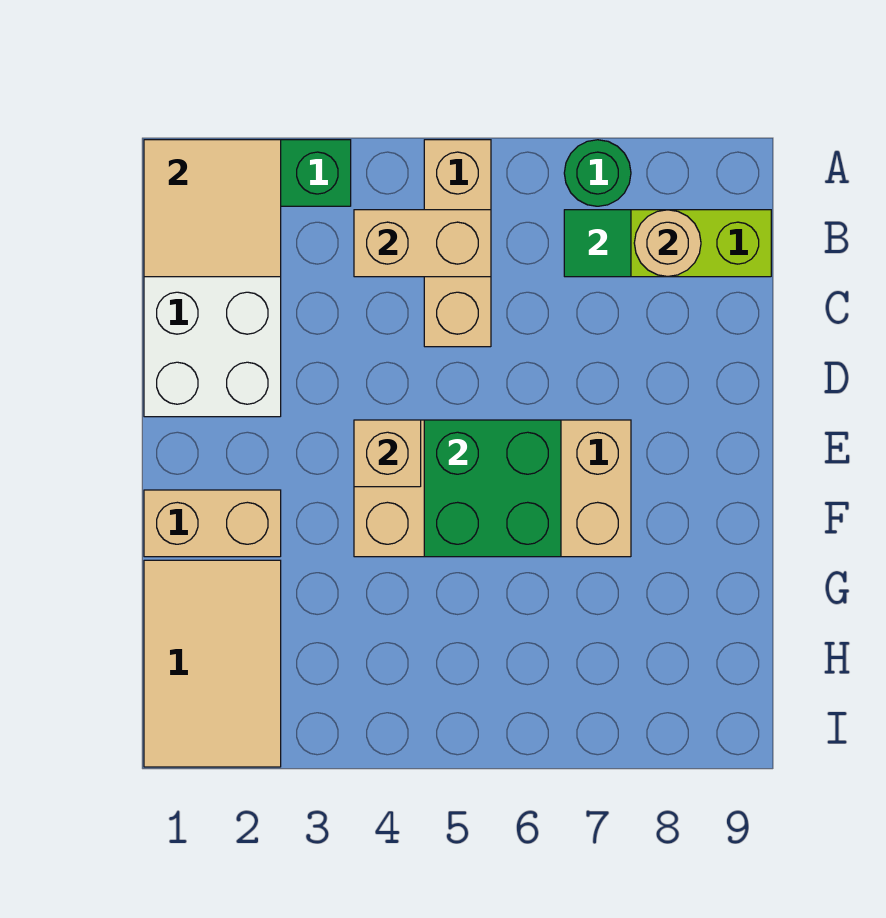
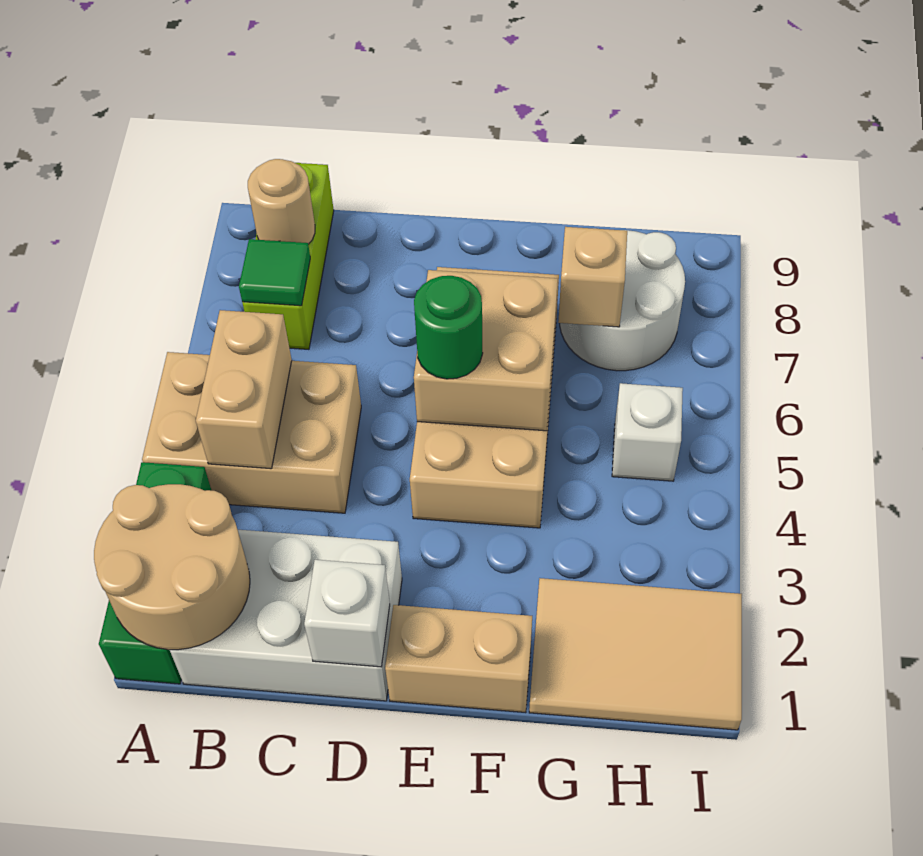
tan tile A1:B2 level 2 -> tan round brick A1:B2 level 2
tan brick A5:C5 level 1 -> tan brick A4:C5 level 1
green round brick A7 level 1 -> green round brick E5 level 3
none -> white brick D1 level 2
tan brick E4 level 2 -> tan brick G7 level 2
green brick E5:F6 level 2 -> tan brick E5:F6 level 2
tan brick F1:F2 level 1 -> tan brick E1:F1 level 1
none -> white round brick G7:H8 level 1
none -> white brick H5 level 1

